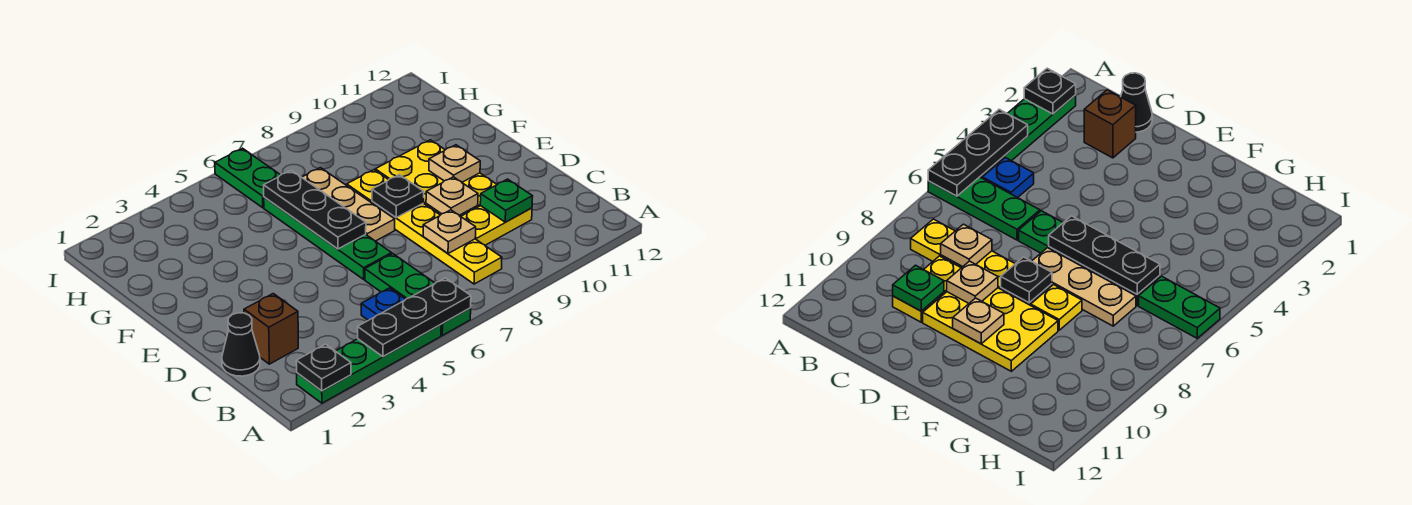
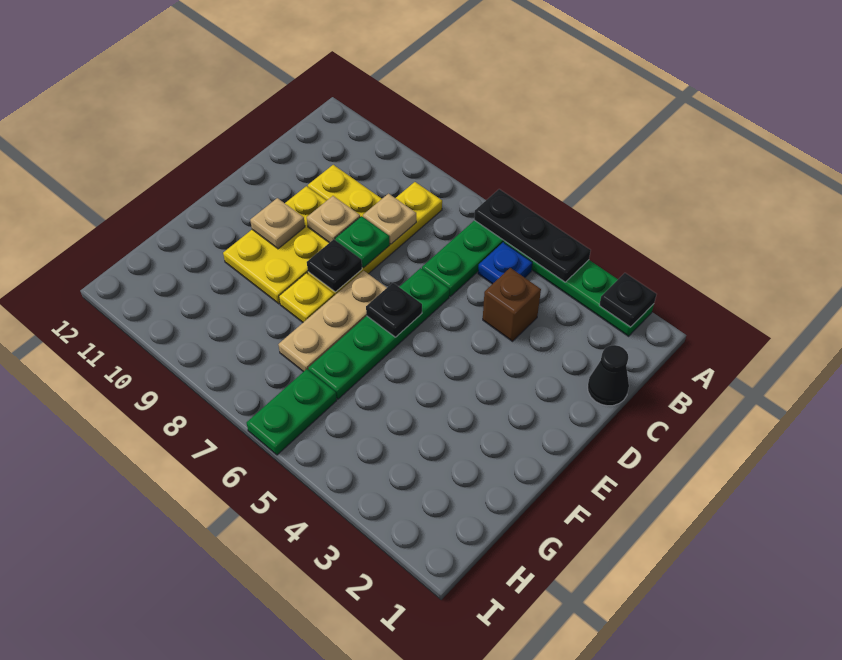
brown brick C2 level 1 -> brown brick C4 level 1
green plate C10 level 2 -> green plate D8 level 2
black plate E6:G6 level 2 -> black plate E6 level 2

